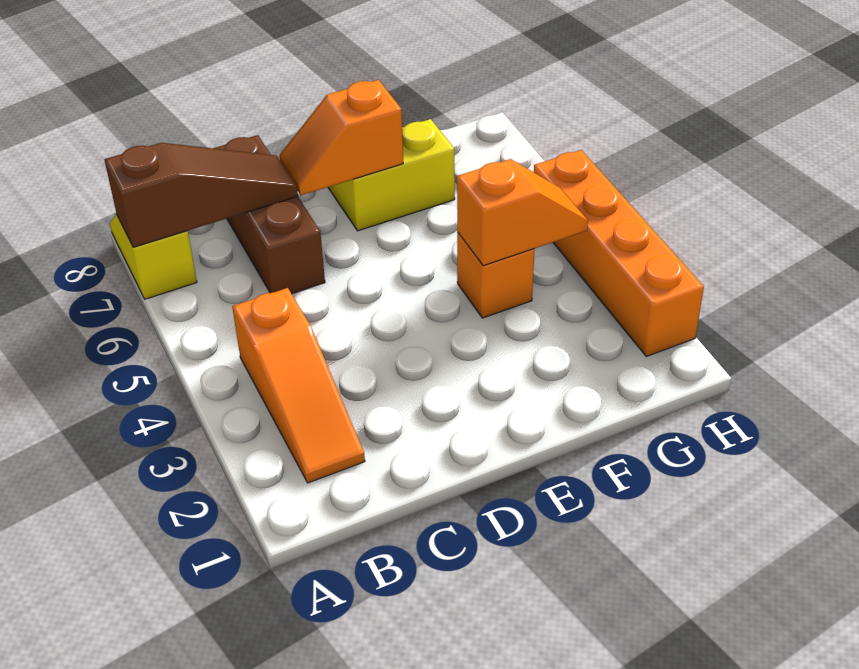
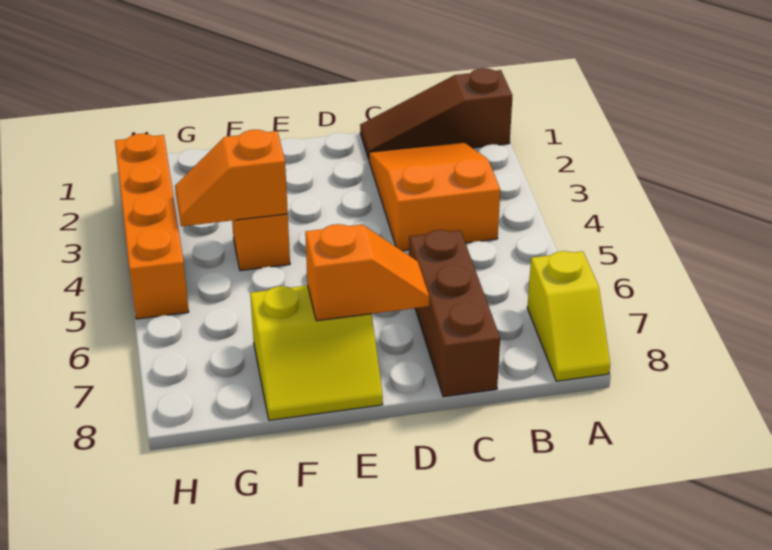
brown slope A7:C7 level 2 top A -> brown slope A1:C1 level 1 top A
orange slope B2:B4 level 1 top 4 -> orange slope B2:C4 level 1 top 4

